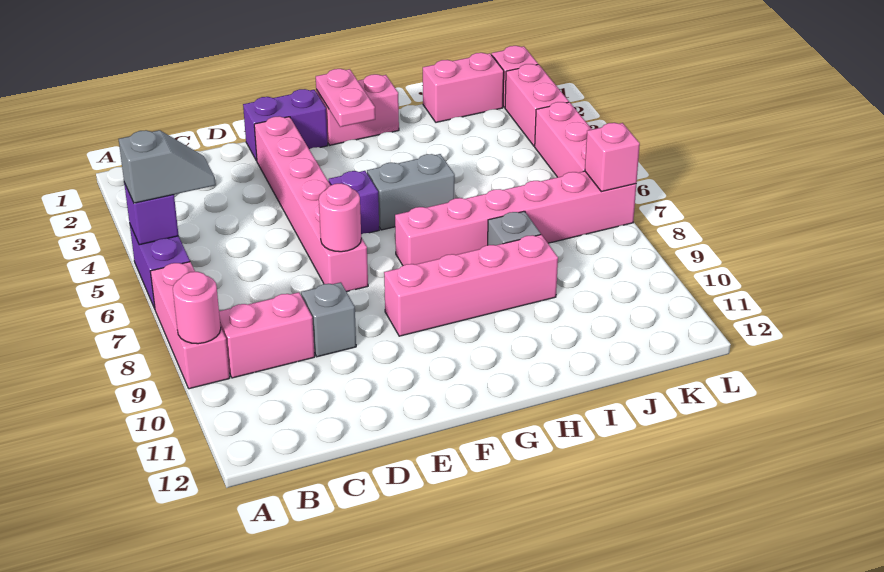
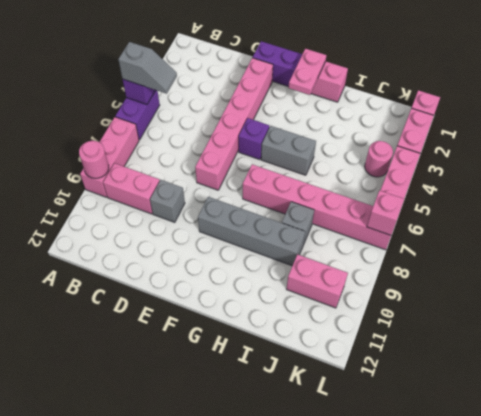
pink round brick E7 level 2 -> pink round brick K4 level 1
pink brick F9:I9 level 1 -> grey brick F9:I9 level 1
pink brick J1:K1 level 1 -> pink brick J10:K10 level 1

